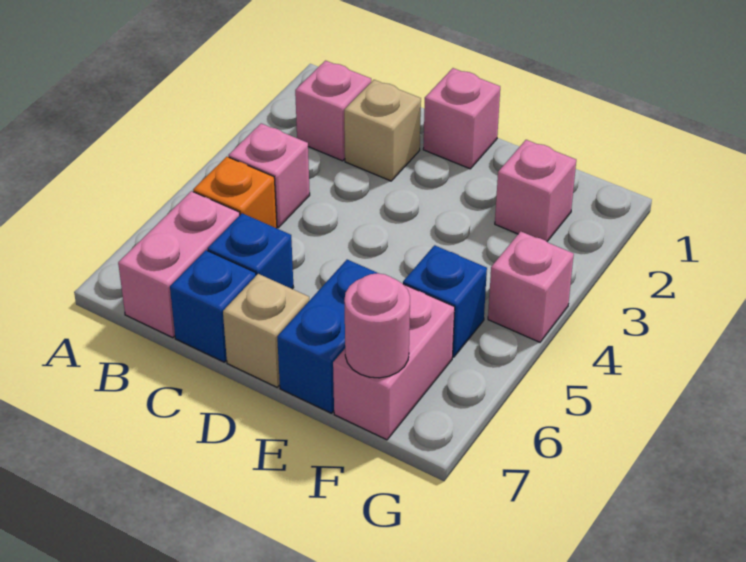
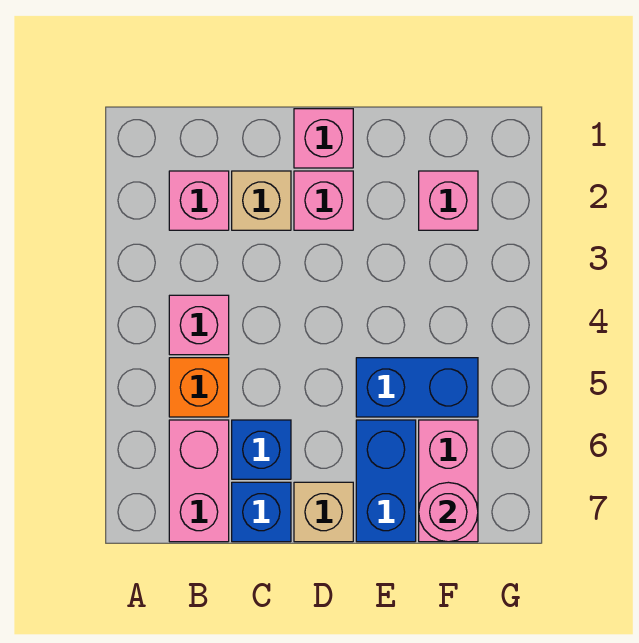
blue brick F5 level 1 -> blue brick E5:F5 level 1
pink brick G4 level 1 -> pink brick D2 level 1

